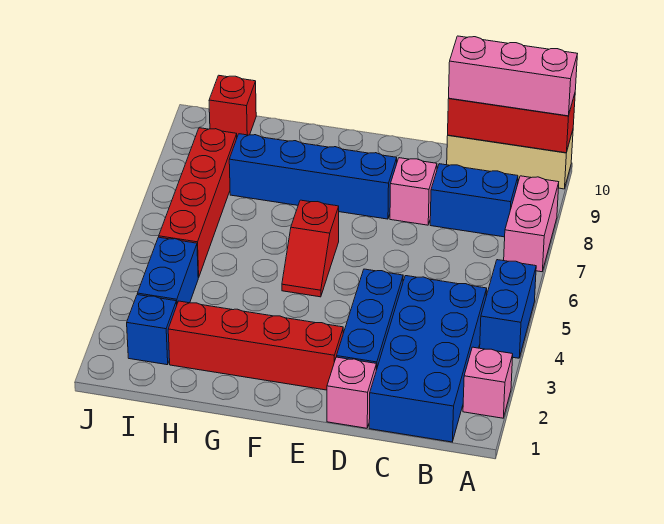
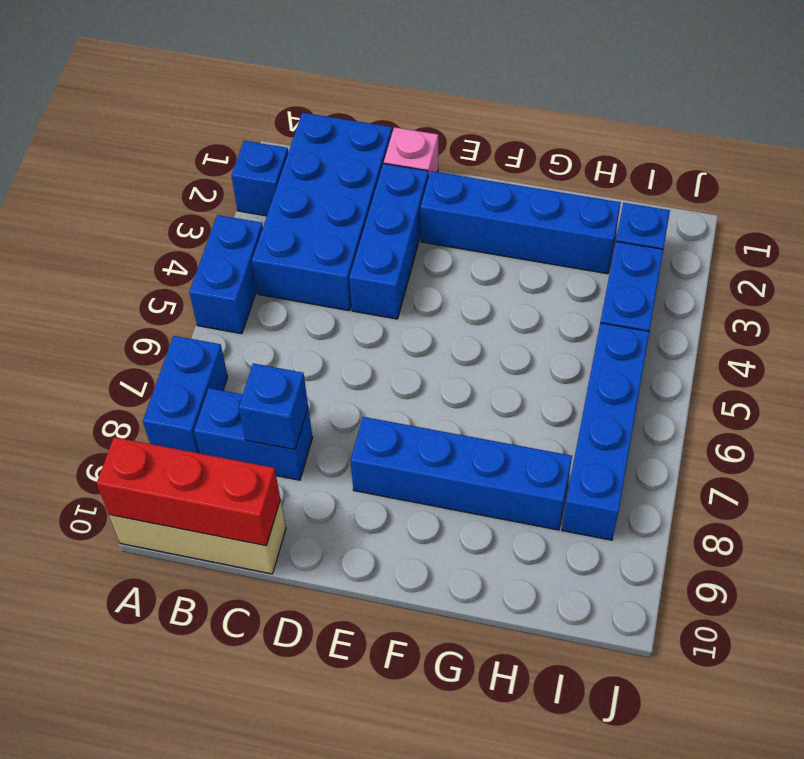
pink brick A2 level 1 -> blue brick A2 level 1
pink brick A7:A8 level 1 -> blue brick A7:A8 level 1
pink brick A10:C10 level 3 -> none
none -> blue brick C8 level 2
pink brick D8 level 1 -> none
red brick E2:H2 level 1 -> blue brick E2:H2 level 1
red slope F5:F6 level 1 top 6 -> none
red brick I5:I8 level 1 -> blue brick I5:I8 level 1
red brick I10 level 1 -> none

